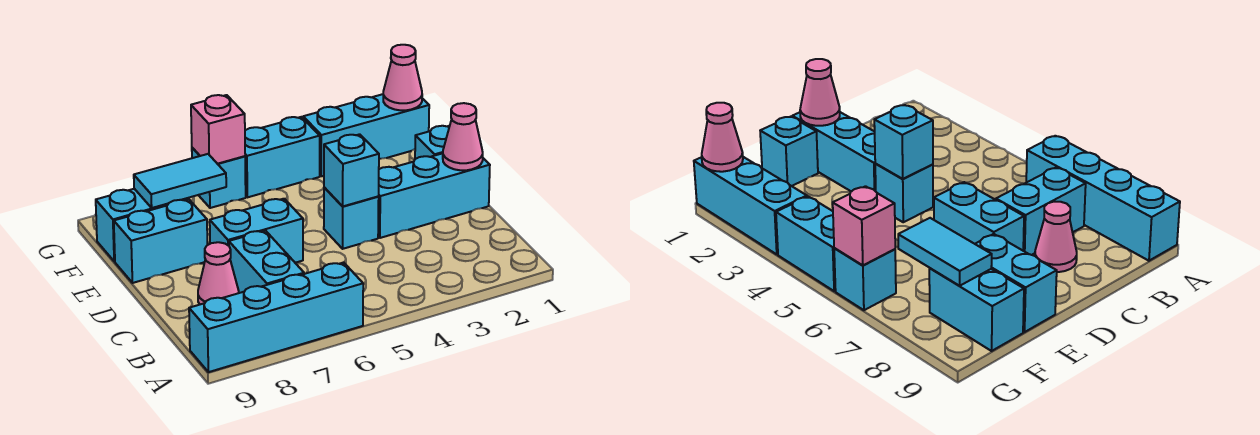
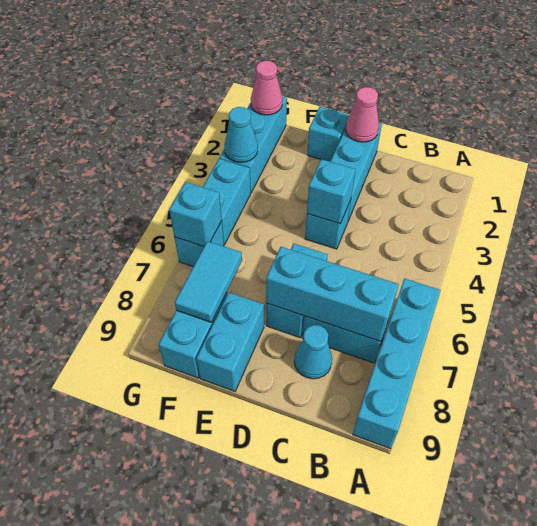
none -> cyan brick B7:D7 level 2
pink cone C8 level 1 -> cyan cone C8 level 1
none -> cyan cone G3 level 2
pink brick G6 level 2 -> cyan brick G6 level 2

